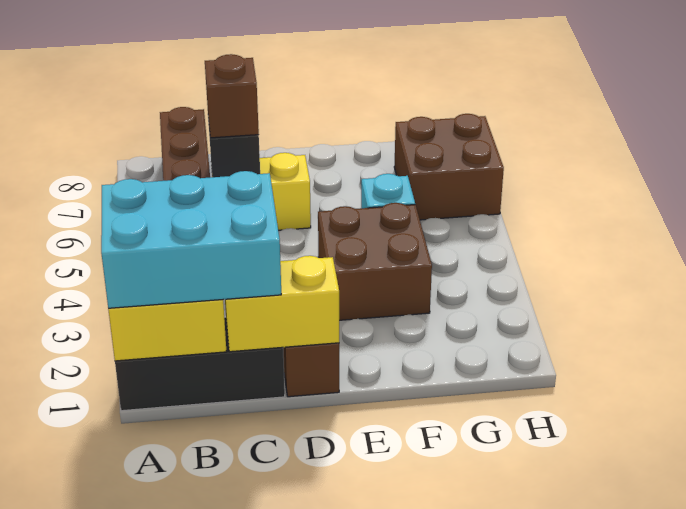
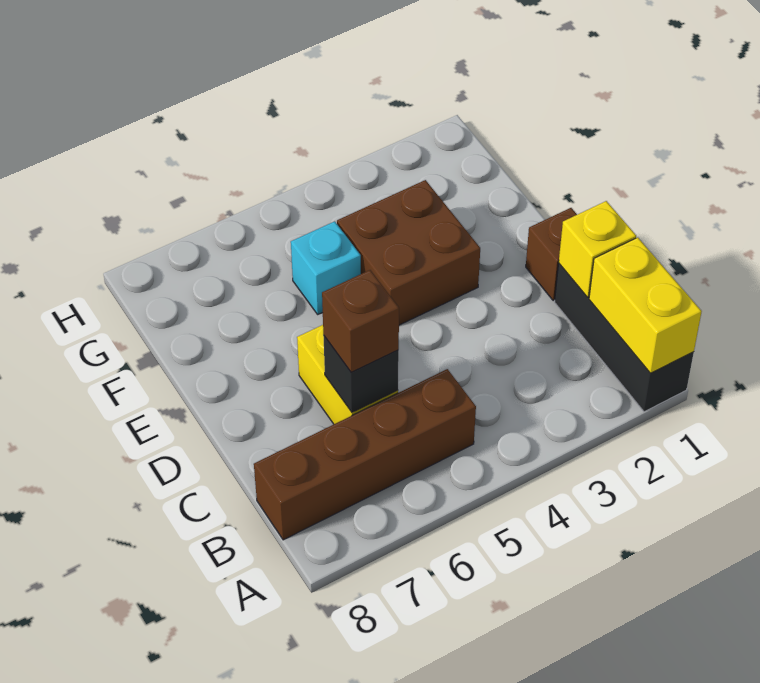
cyan brick A1:C2 level 3 -> none
yellow brick C1:D1 level 2 -> yellow brick C1 level 2
brown brick G6:H7 level 1 -> none

